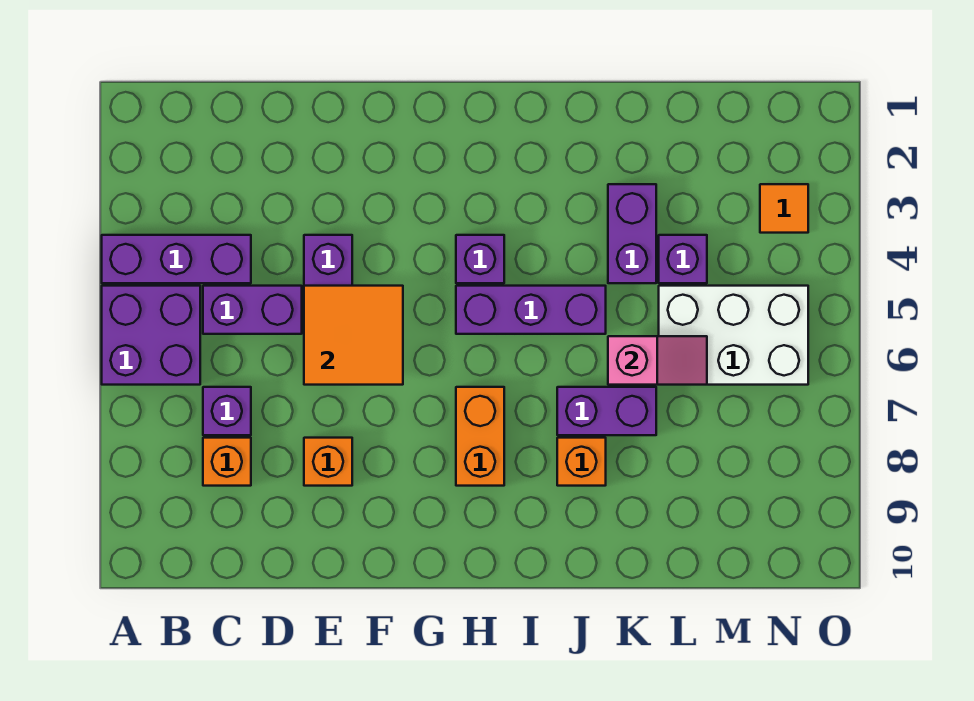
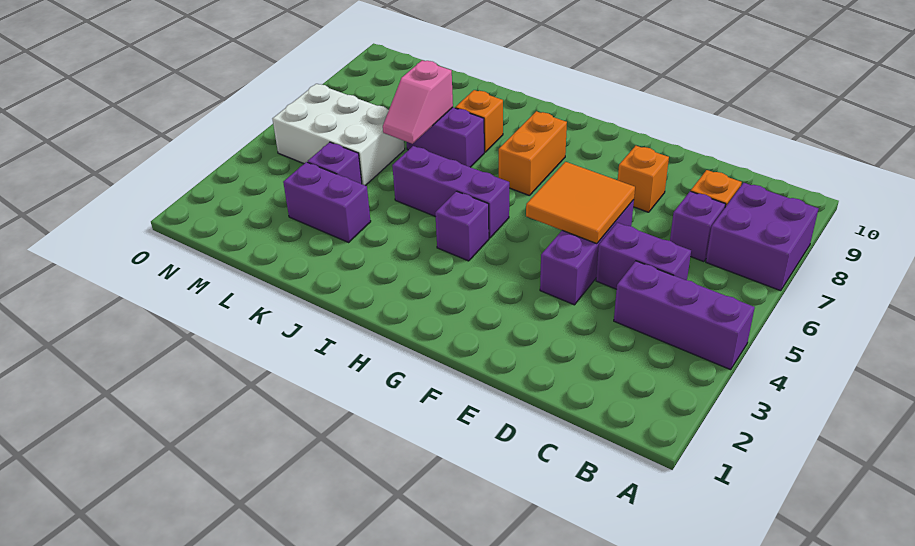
purple brick A5:B6 level 1 -> purple brick A7:B8 level 1
purple brick K3:K4 level 1 -> purple brick K3:L3 level 1
pink slope K6:L6 level 2 top K -> pink slope K6:K7 level 2 top 7
orange tile N3 level 1 -> none

